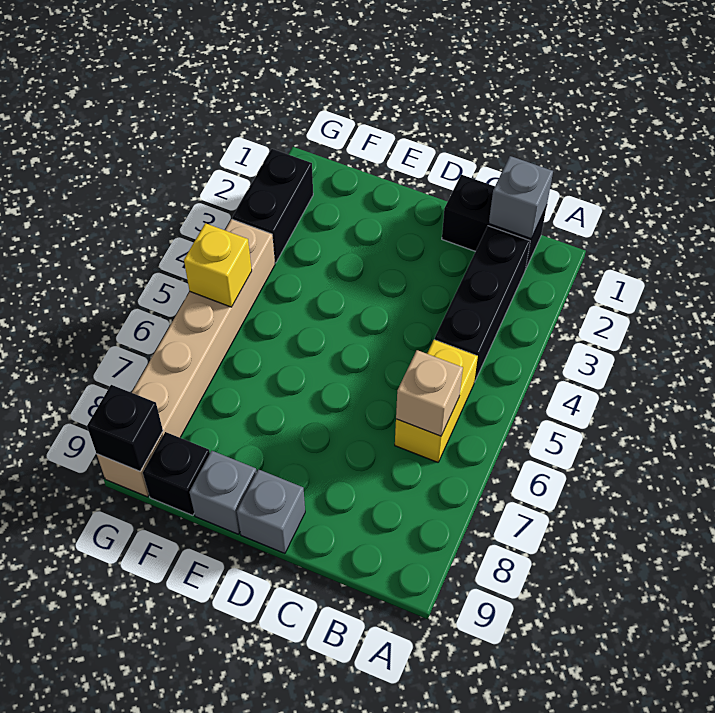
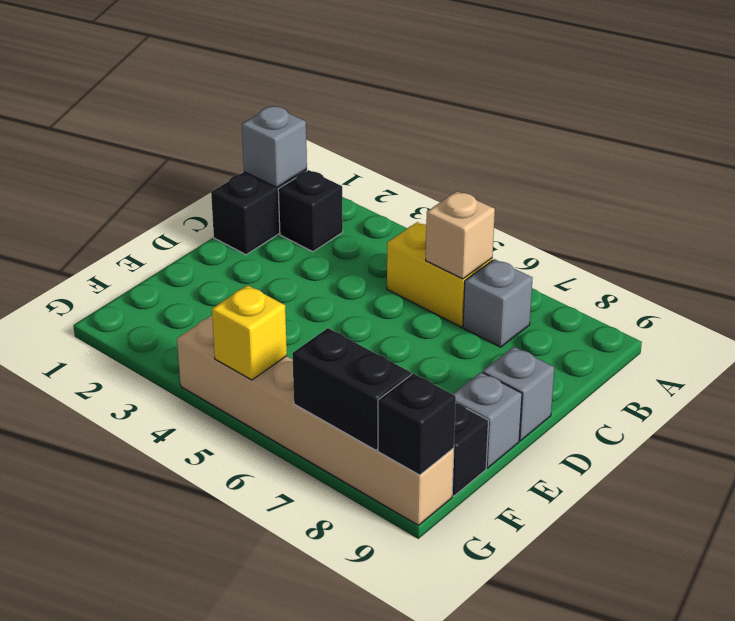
black brick B2:B4 level 1 -> black brick B2 level 1
none -> grey brick B7 level 1
black brick G2:G3 level 1 -> black brick G7:G8 level 2

